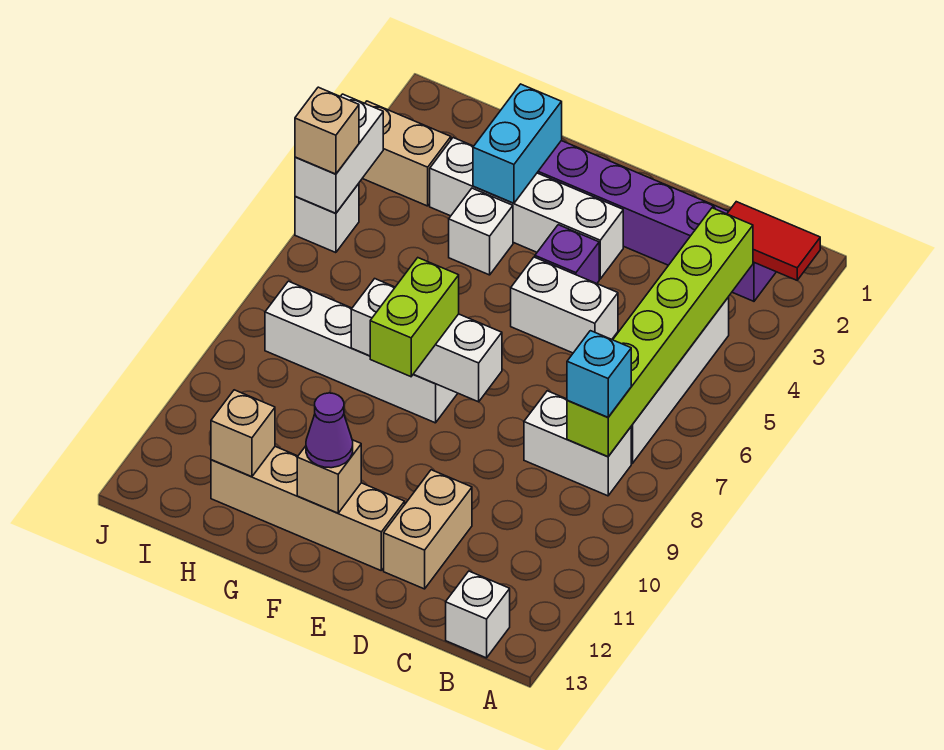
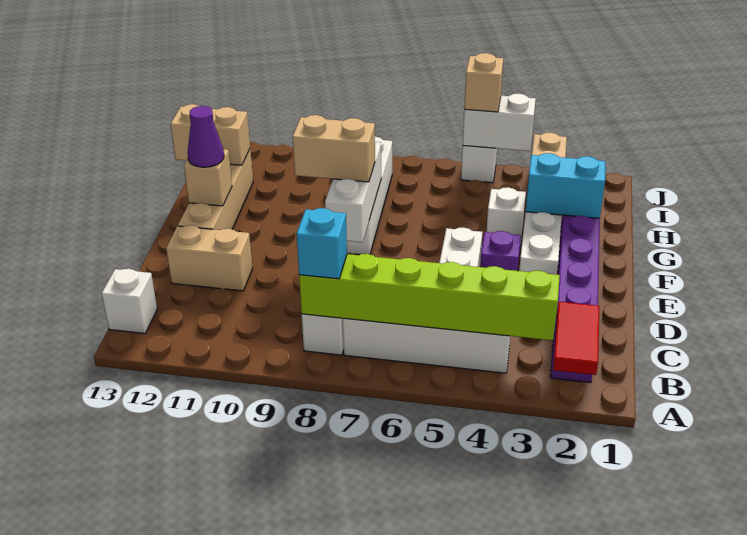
lime brick F8:F9 level 3 -> tan brick F8:F9 level 3
tan brick H12 level 2 -> tan brick H12:H13 level 2

